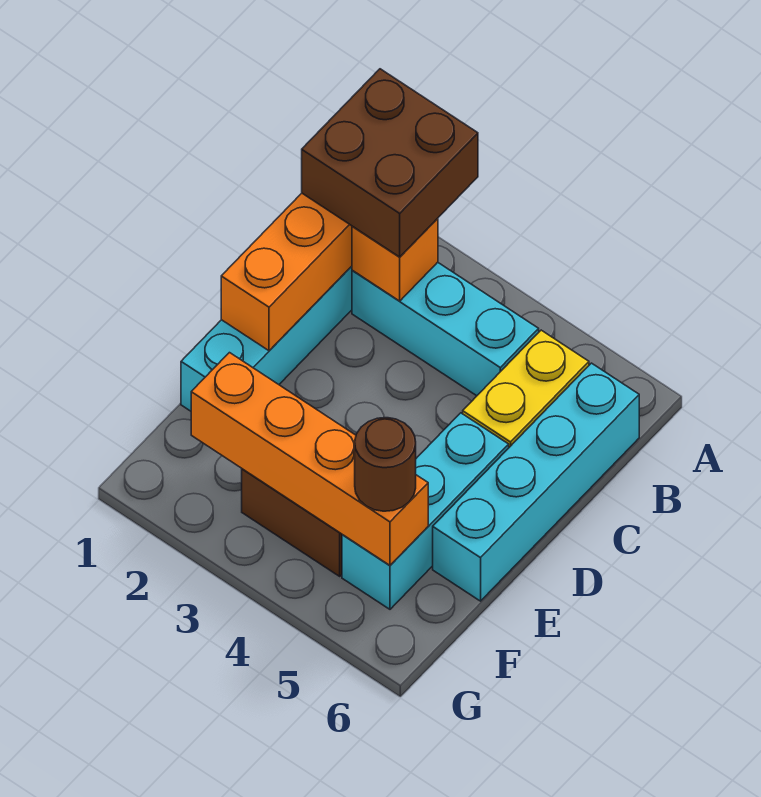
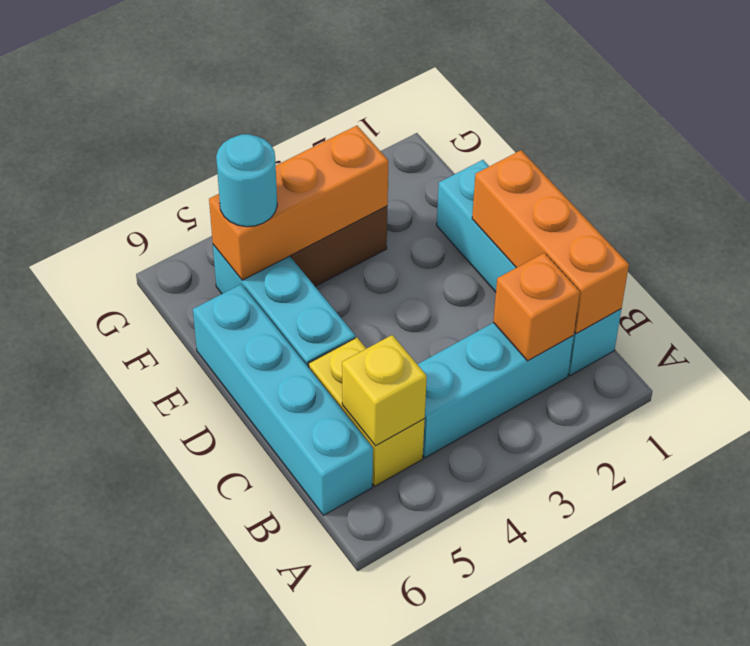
brown brick A1:B2 level 3 -> none
none -> yellow brick B5 level 2
orange brick F2:F5 level 2 -> orange brick F3:F5 level 2
brown round brick F5 level 3 -> cyan round brick F5 level 3

